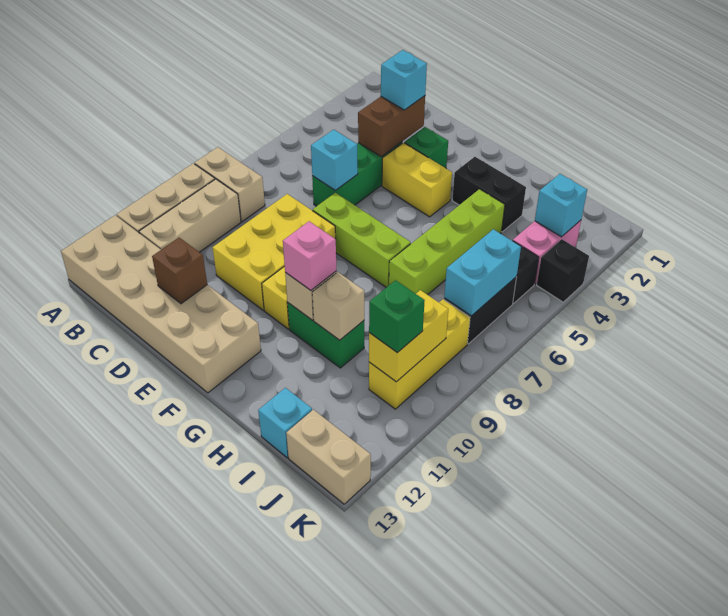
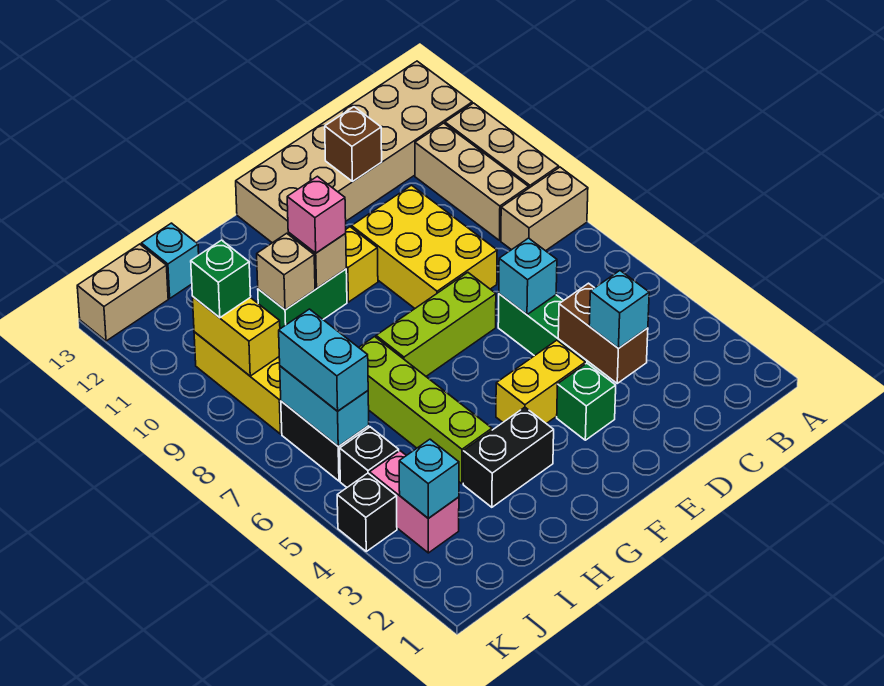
none -> cyan brick J6:J7 level 3

